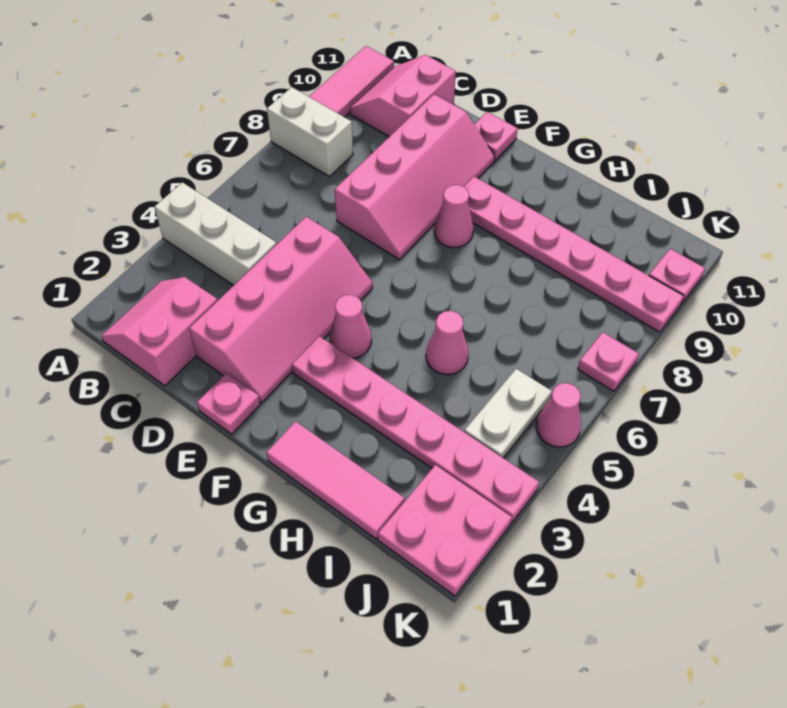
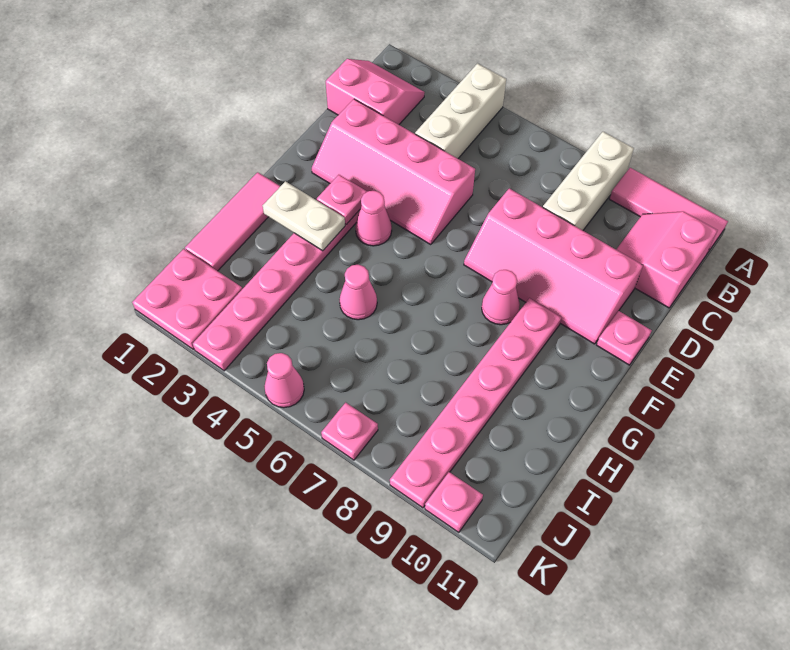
white brick A8:B8 level 1 -> white brick A8:C8 level 1
pink slope B10:C11 level 1 top C -> pink slope B10:C11 level 1 top 11
pink plate E1 level 1 -> pink plate F3 level 2
white plate J4:J5 level 1 -> white plate G2:G3 level 2

